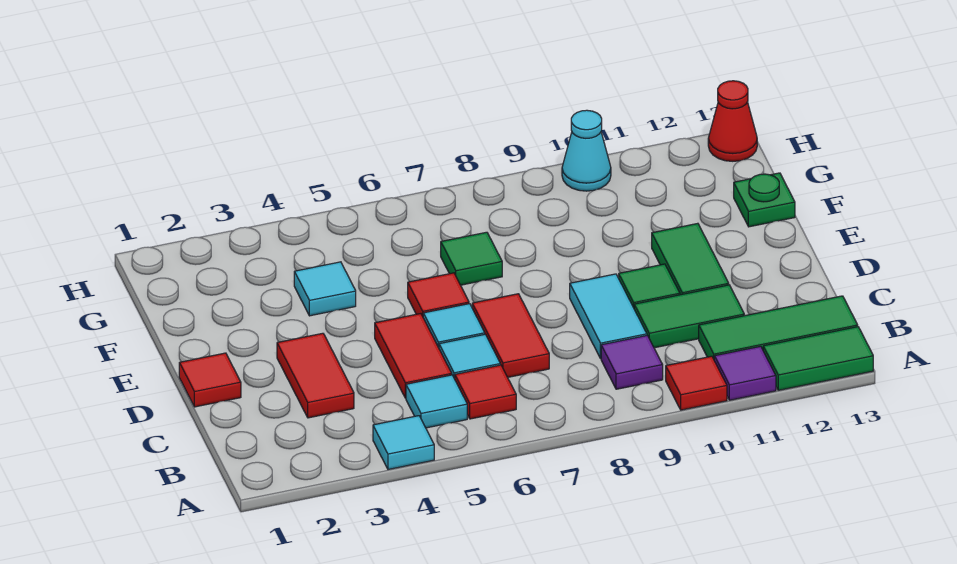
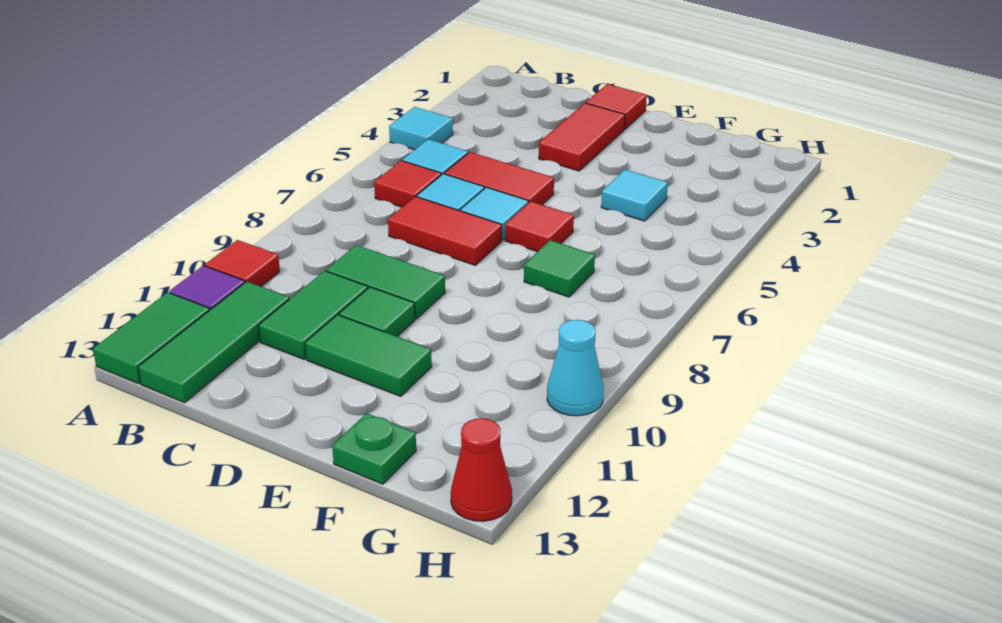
purple tile B9 level 1 -> none
red tile C3:D3 level 1 -> red tile D2:D3 level 1
cyan tile C9:D9 level 1 -> green tile C9:D9 level 1

